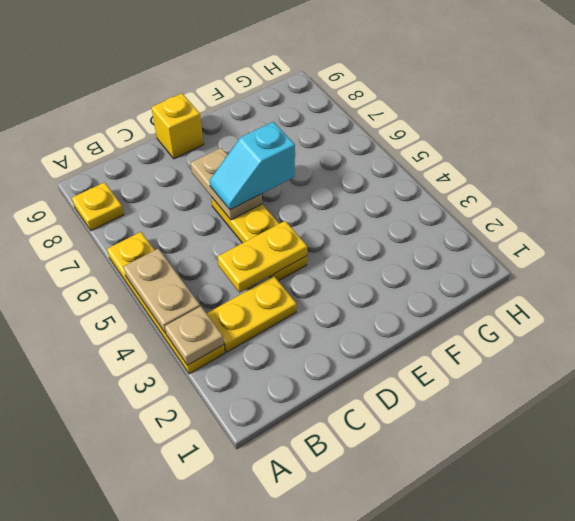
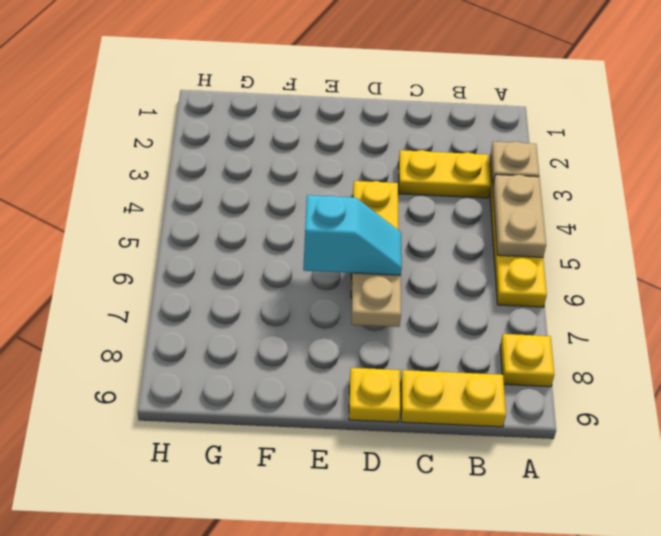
yellow plate C4:D4 level 2 -> yellow plate B9:C9 level 1
yellow brick D9 level 1 -> yellow plate D9 level 1

